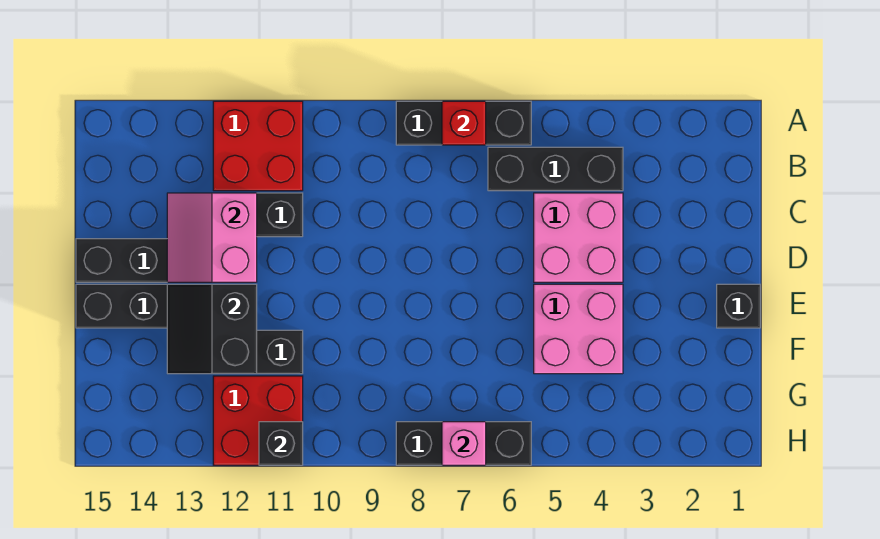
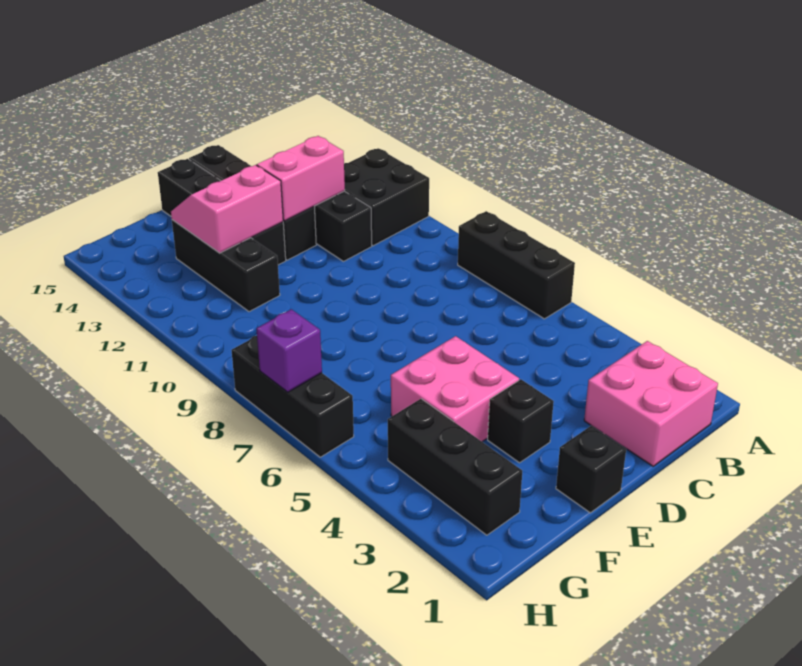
red brick A7 level 2 -> none
red brick A11:B12 level 1 -> black brick A11:B12 level 1
black brick B4:B6 level 1 -> black brick G2:G4 level 1
pink brick C4:D5 level 1 -> pink brick B1:C2 level 1
black slope E12:F13 level 2 top 12 -> pink slope E12:F13 level 2 top 12
red brick G11:H12 level 1 -> none
pink brick H7 level 2 -> purple brick H7 level 2
black brick H11 level 2 -> black brick E3 level 1

